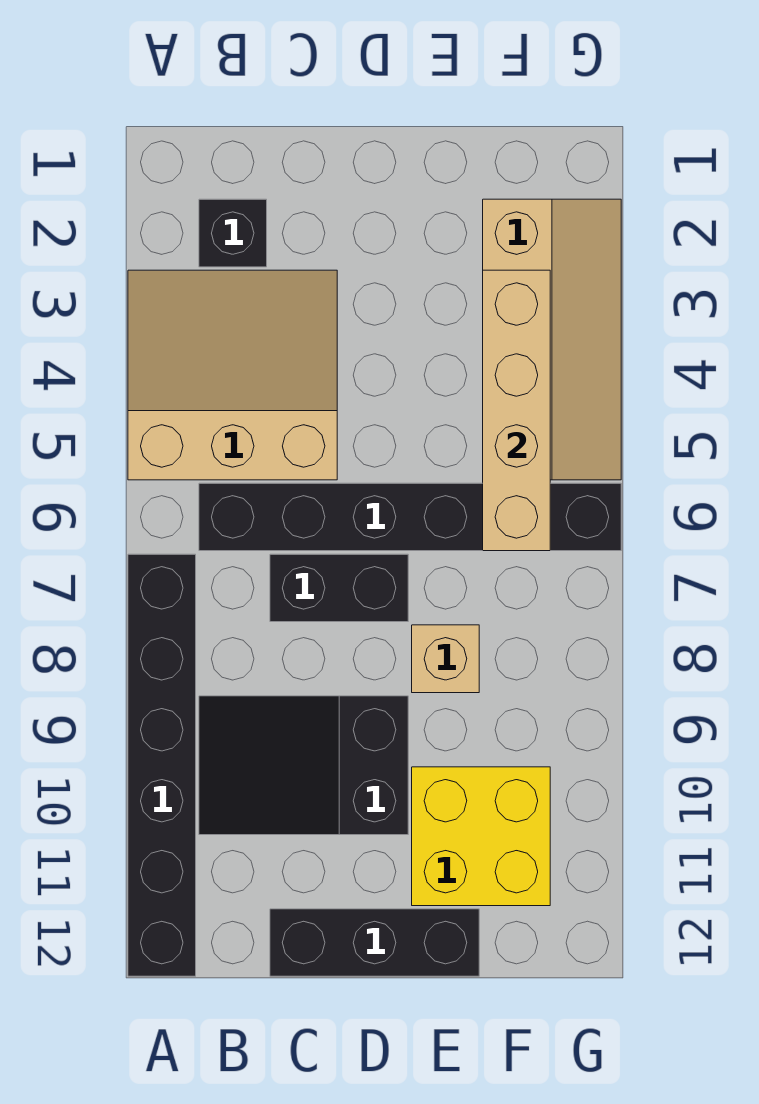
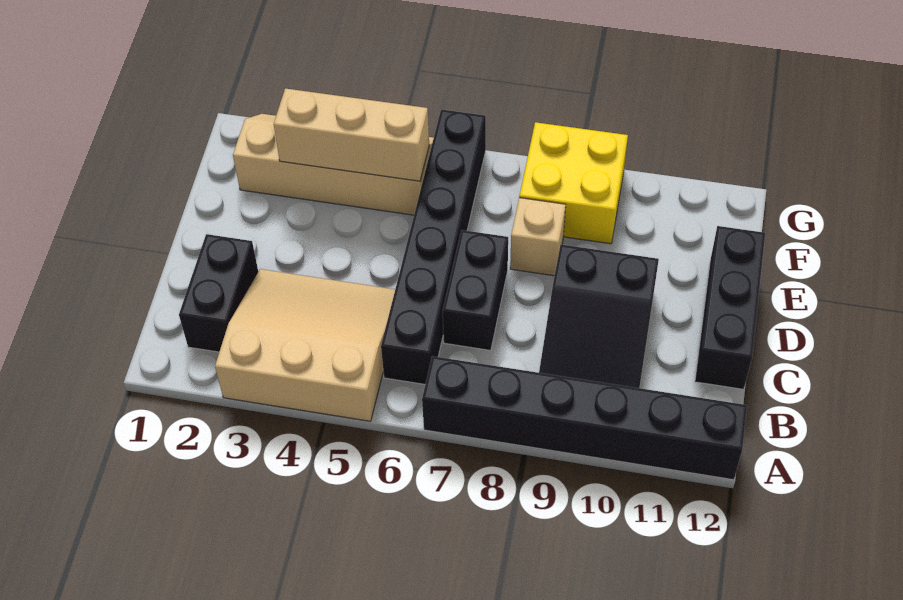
tan slope A3:C5 level 1 top 5 -> tan slope A3:C5 level 1 top A
black brick B2 level 1 -> black brick B2:C2 level 1
yellow brick E10:F11 level 1 -> yellow brick F8:G9 level 1
tan brick F3:F6 level 2 -> tan brick F3:F5 level 2

